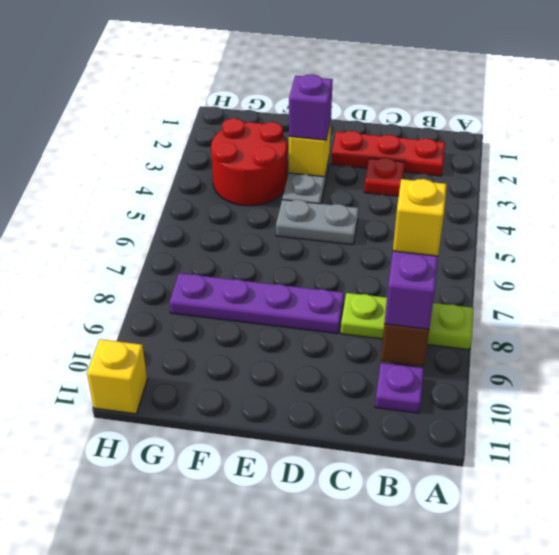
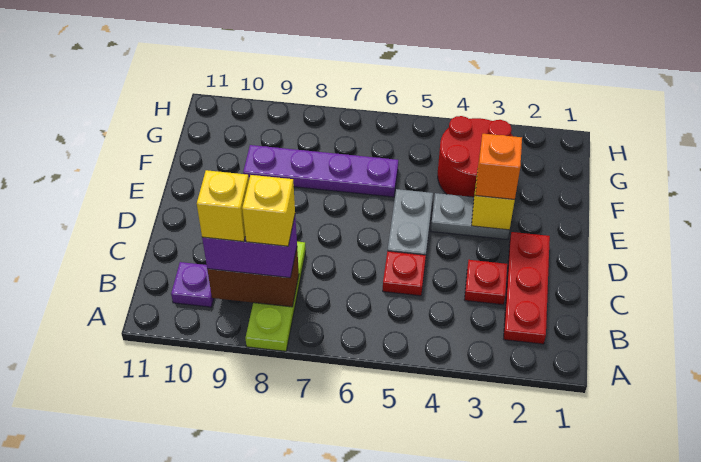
none -> red plate C5 level 1
purple plate D8:G8 level 1 -> purple plate F6:F9 level 1
purple brick E3 level 3 -> orange brick E3 level 3
yellow brick H11 level 1 -> yellow brick B9 level 4

